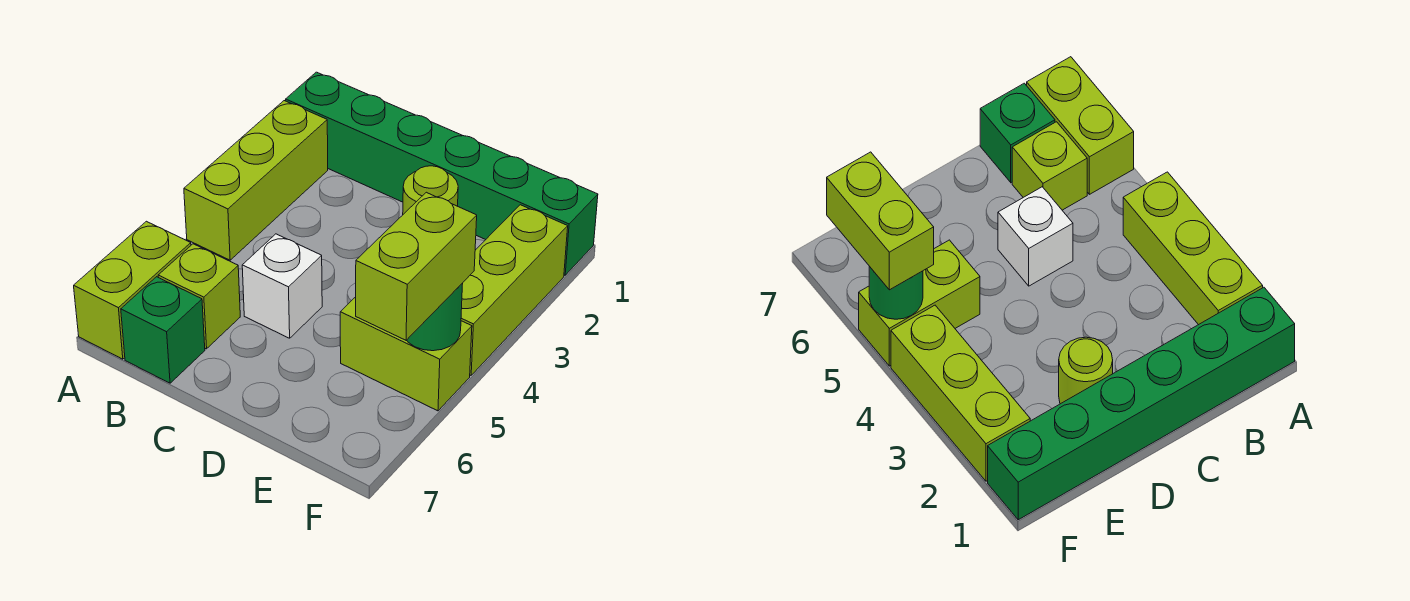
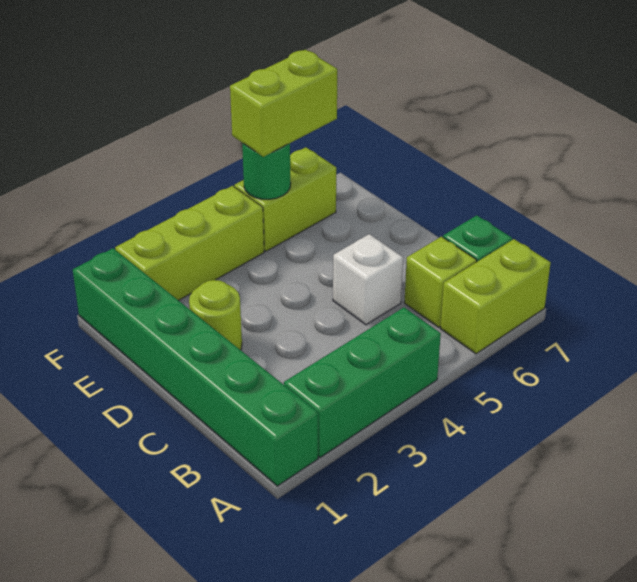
lime brick A2:A4 level 1 -> green brick A2:A4 level 1
lime brick E5:F5 level 1 -> lime brick F5:F6 level 1

